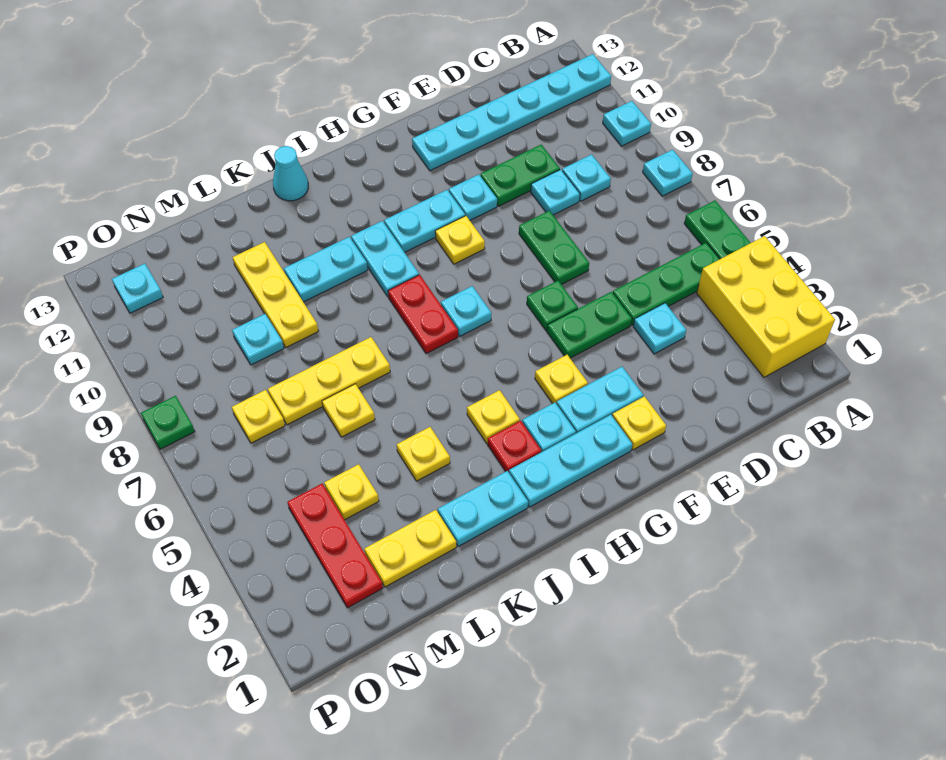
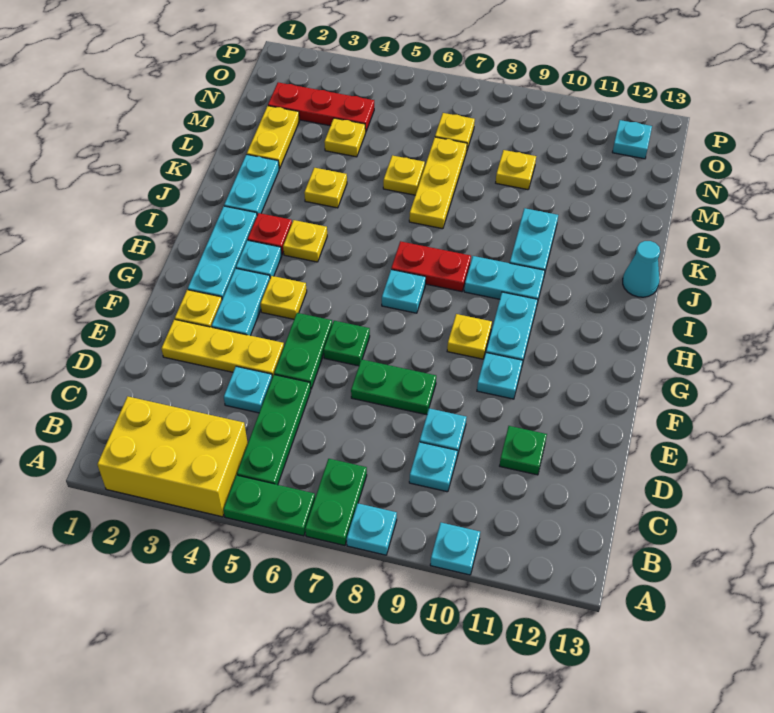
cyan plate A12:F12 level 1 -> none
green plate D10:E10 level 1 -> green plate A7:B7 level 1
yellow plate L9:L11 level 1 -> yellow plate E2:E4 level 1
cyan plate M9 level 1 -> yellow plate M9 level 1
green plate P8 level 1 -> green plate D11 level 1

